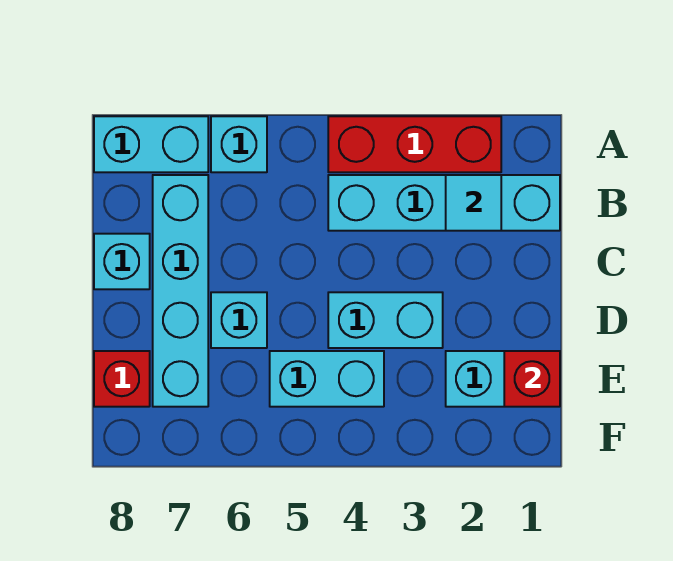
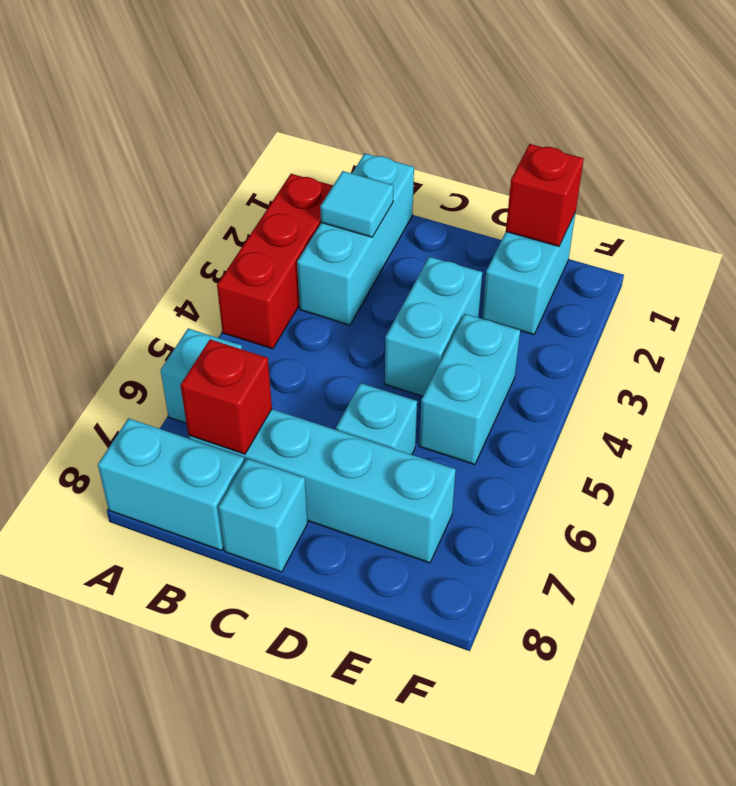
cyan brick A7:A8 level 1 -> cyan brick A8:B8 level 1
cyan brick B1:B4 level 1 -> cyan brick B1:B3 level 1
red brick E8 level 1 -> red brick B7 level 2

